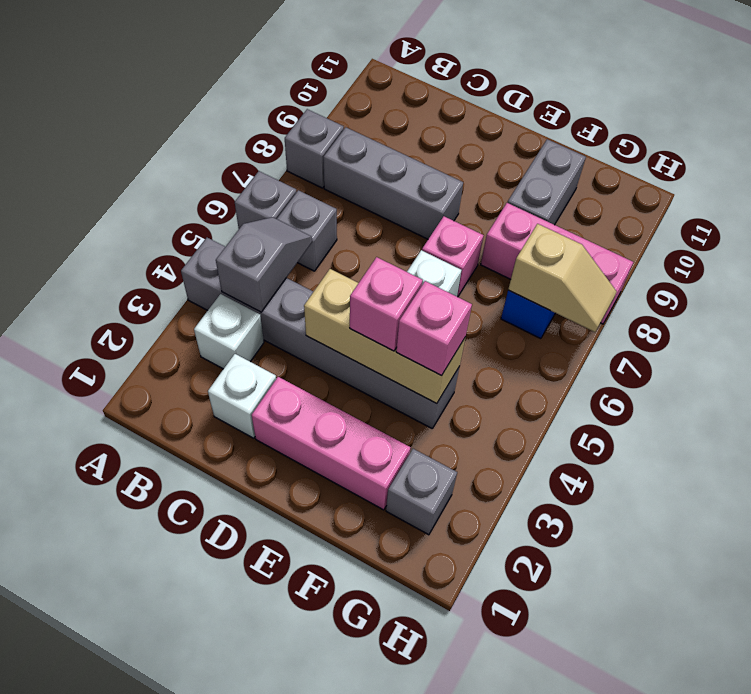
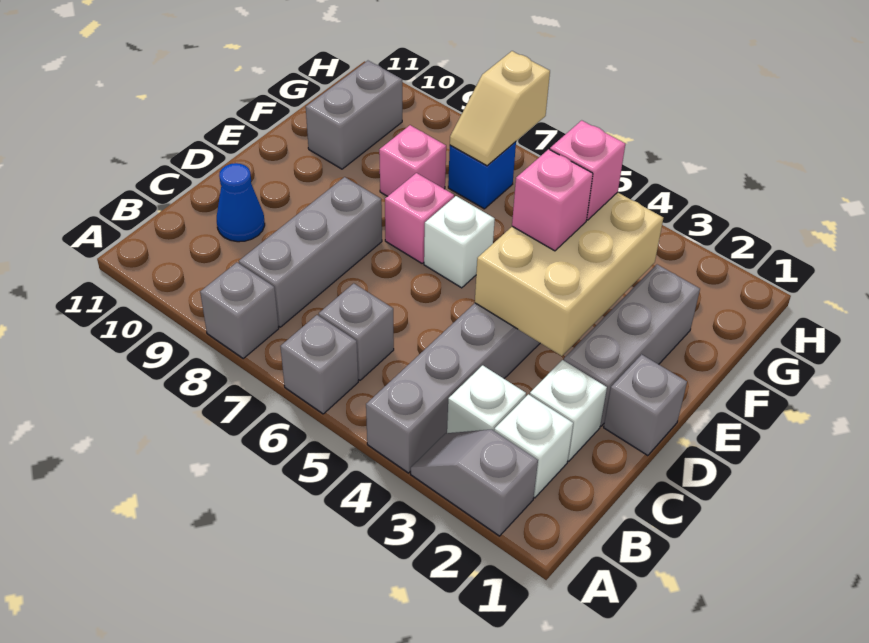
none -> white brick B2 level 1
grey slope B4:B5 level 2 top 4 -> grey slope A2:A3 level 1 top 2
none -> blue cone C10 level 1
pink brick D2:F2 level 1 -> grey brick D2:F2 level 1
tan brick D4:F4 level 2 -> tan brick D3:F4 level 2
pink brick F8:H8 level 1 -> pink brick F8 level 1
grey brick F9:F10 level 1 -> grey brick F10:G10 level 1
grey brick G2 level 1 -> grey brick D1 level 1
tan slope G7:H7 level 2 top G -> tan slope G7:H7 level 2 top H

